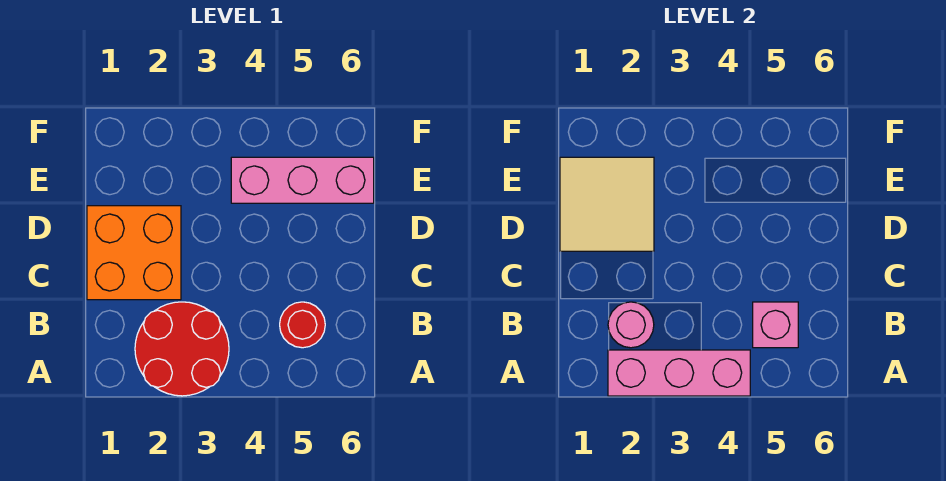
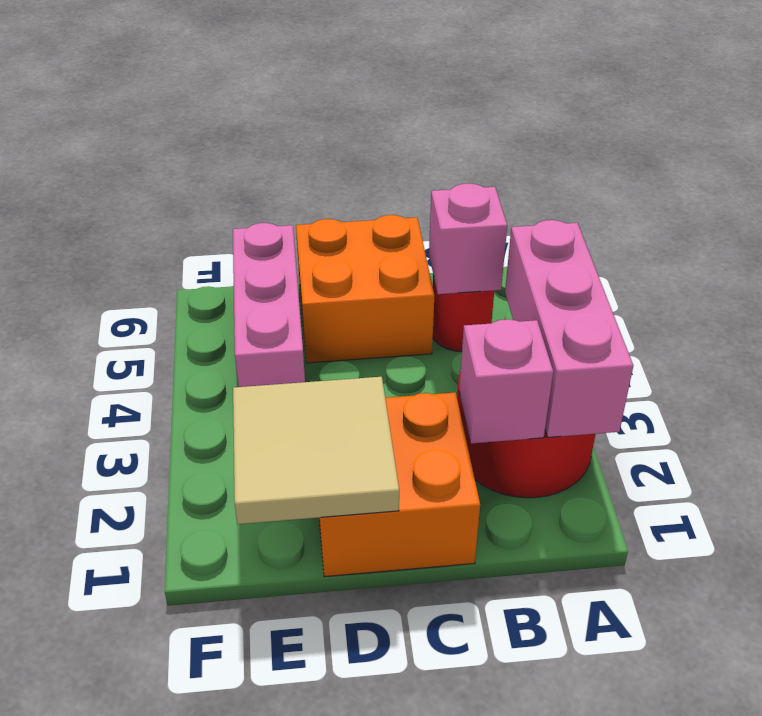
pink round brick B2 level 2 -> pink brick B2 level 2
none -> orange brick C5:D6 level 1

